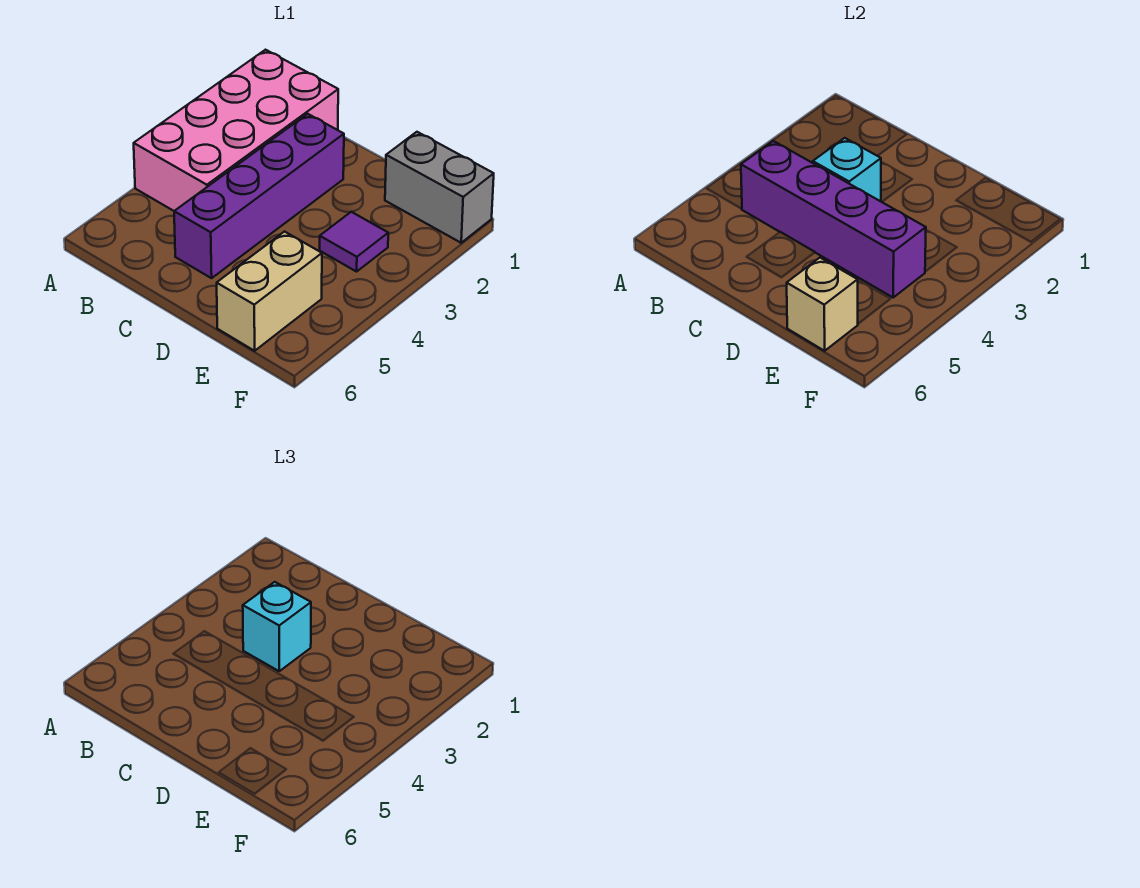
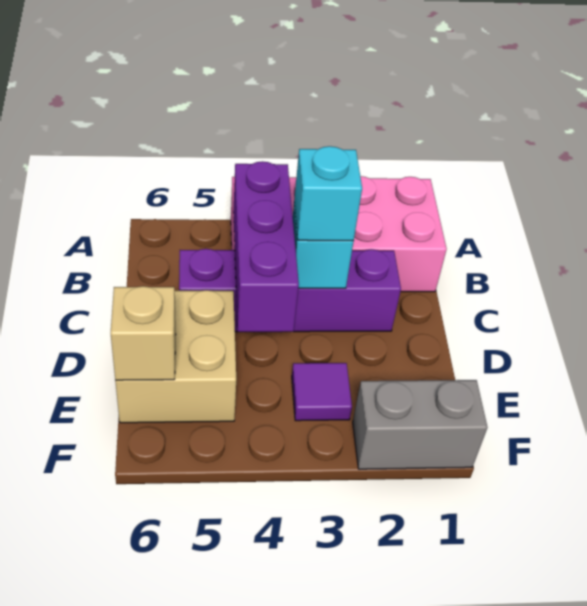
purple brick B4:E4 level 2 -> purple brick B4:D4 level 2
grey brick E1:F1 level 1 -> grey brick F1:F2 level 1
tan brick E5:E6 level 1 -> tan brick D5:E6 level 1

